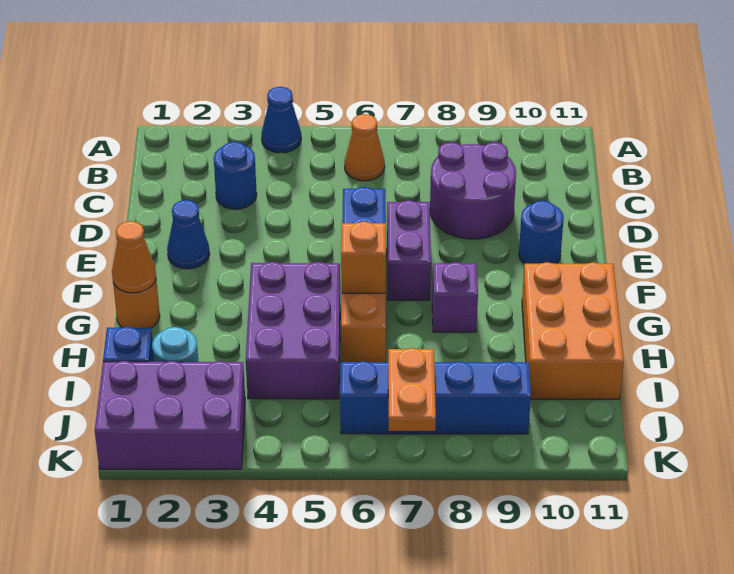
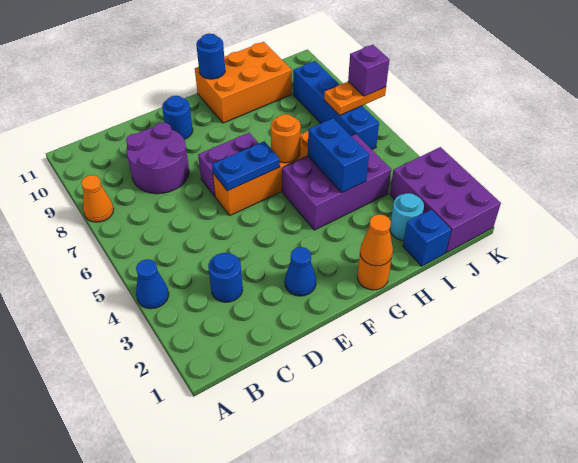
orange cone B6 level 1 -> orange cone A8 level 1
orange brick G6 level 2 -> orange round brick G6 level 2
purple brick G8 level 1 -> purple brick K7 level 3
none -> blue round brick G11 level 2
none -> blue brick H4:H5 level 2

